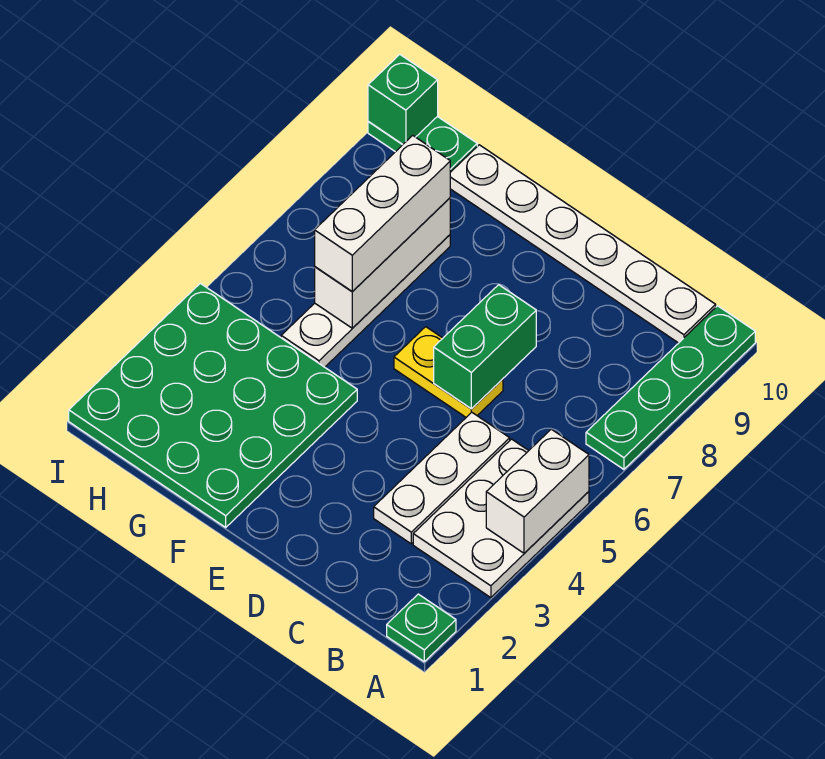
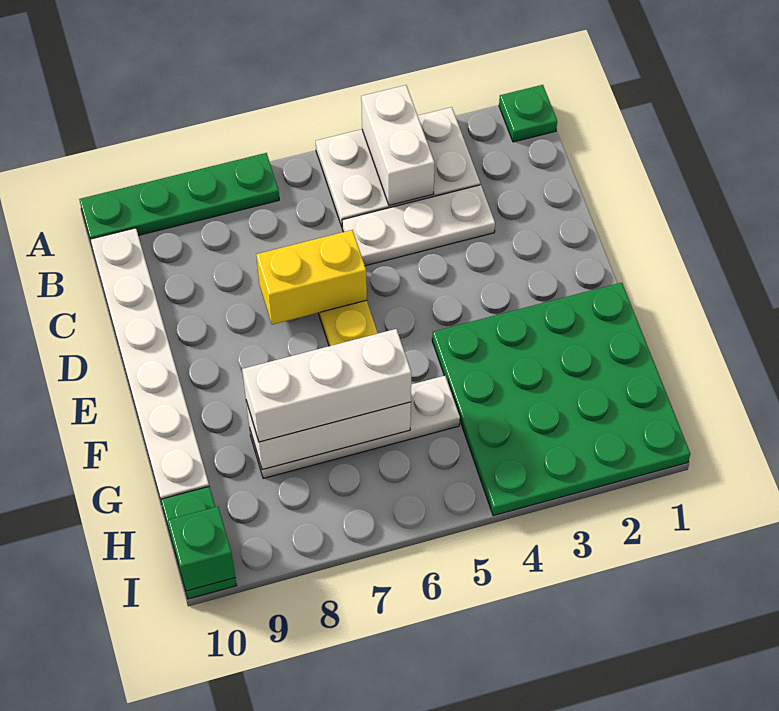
white brick A4:A5 level 2 -> white brick A4:B4 level 2
green brick D6:D7 level 2 -> yellow brick D6:D7 level 2

